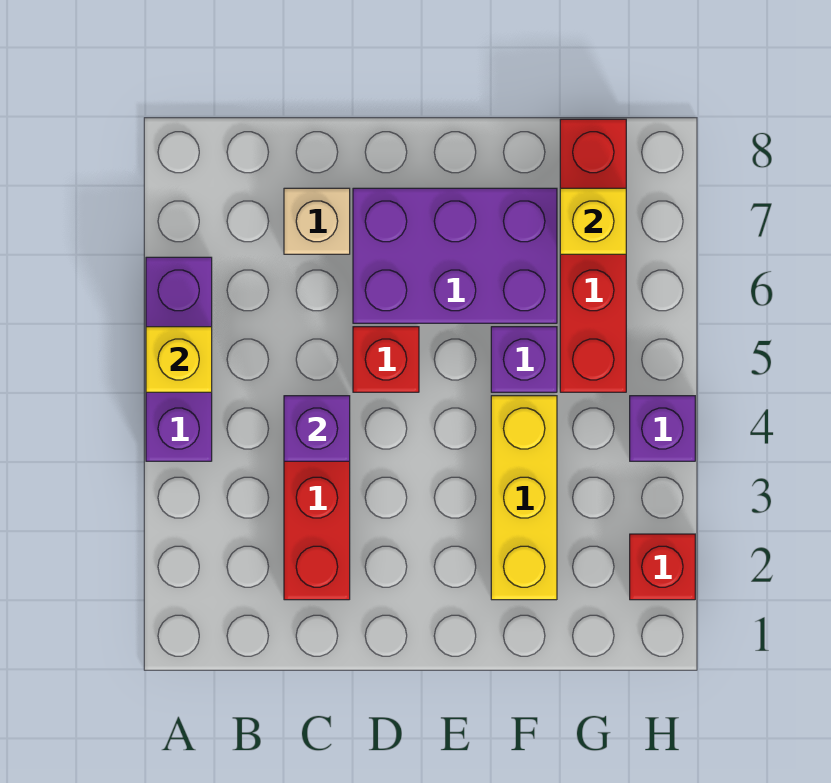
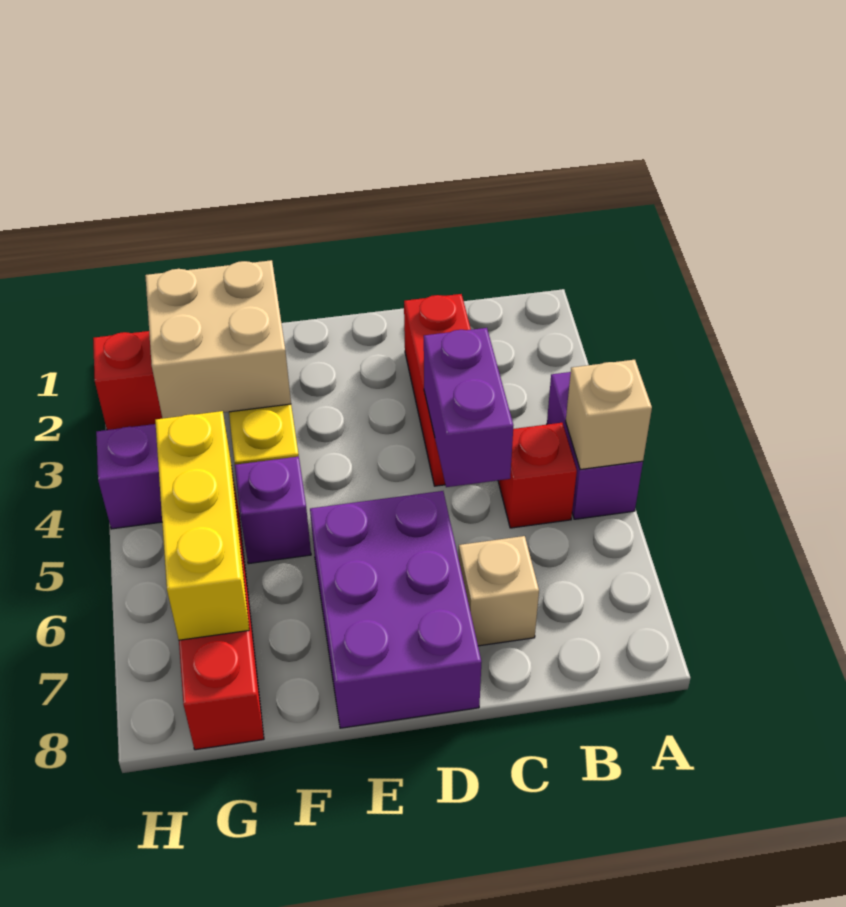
purple brick A4:A6 level 1 -> purple brick A4:A5 level 1
yellow brick A5 level 2 -> tan brick A5 level 2
purple brick C4 level 2 -> purple brick C4:C5 level 2
red brick D5 level 1 -> red brick B5 level 1
purple brick D6:F7 level 1 -> purple brick D6:E8 level 1
none -> tan brick F2:G3 level 2
yellow brick G7 level 2 -> yellow brick G5:G7 level 2

